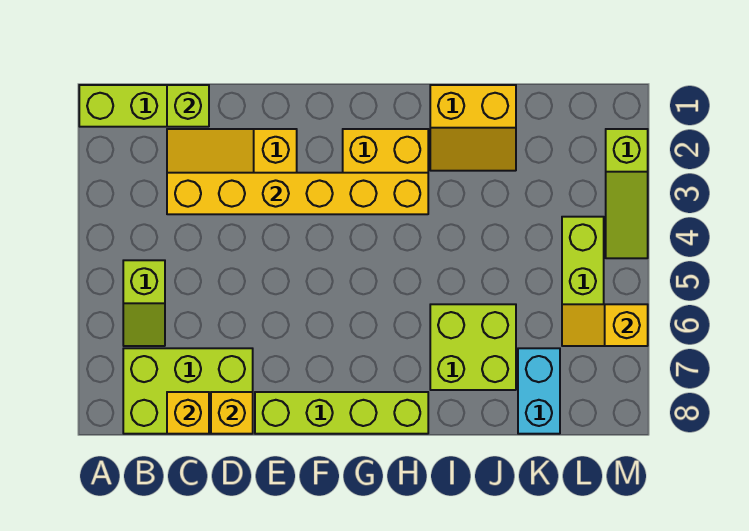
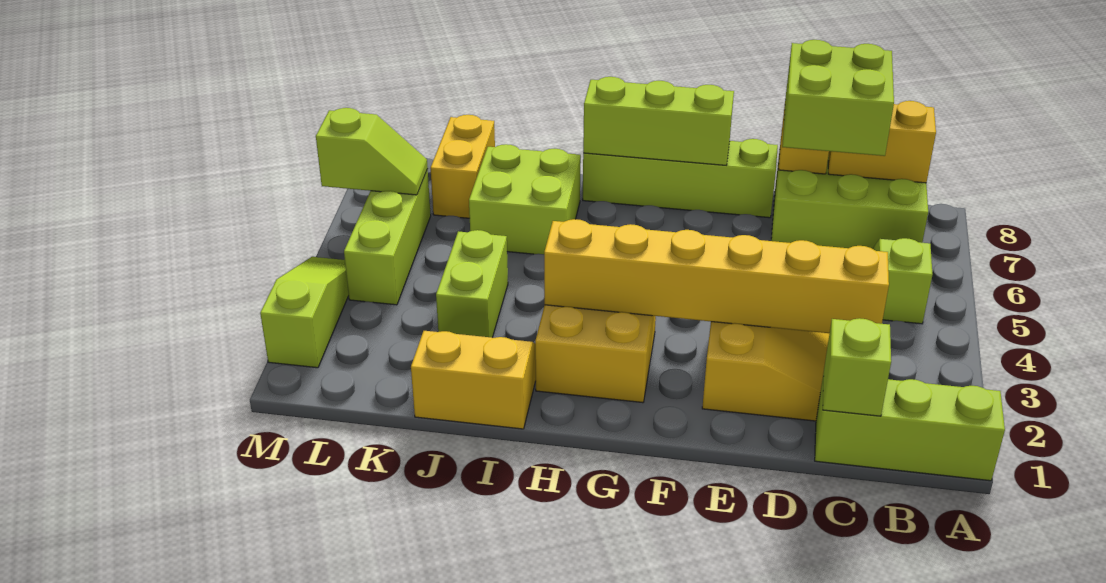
none -> lime brick C7:D8 level 3
yellow brick C8 level 2 -> yellow brick B8:C8 level 2
none -> lime brick F8:H8 level 2
none -> lime brick J3:J4 level 1
cyan brick K7:K8 level 1 -> yellow brick K7:K8 level 1
yellow slope L6:M6 level 2 top M -> lime slope L6:M6 level 2 top M

